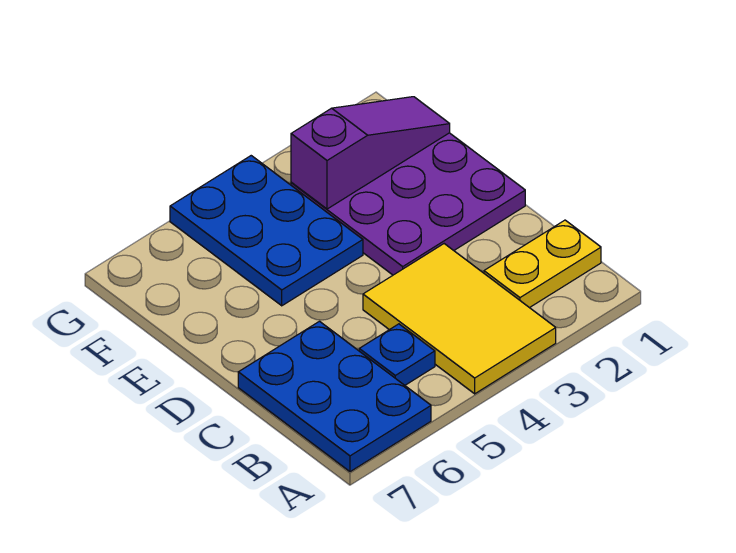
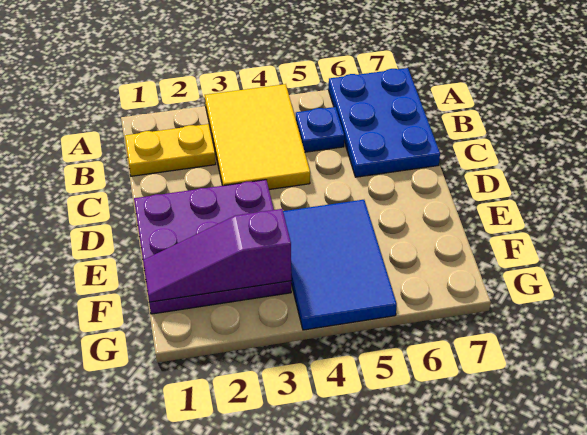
blue plate E4:G5 level 1 -> blue tile E4:G5 level 1

